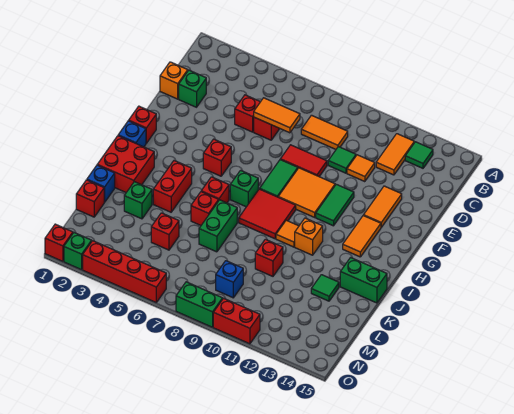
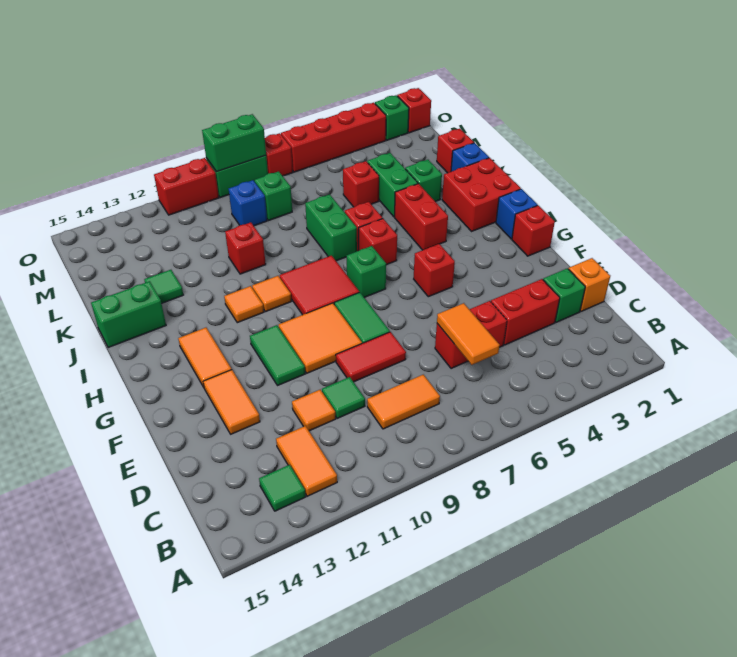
none -> red brick D3:D4 level 1
orange tile D6:D7 level 2 -> orange tile C6:D6 level 2
orange brick I11 level 1 -> orange tile I11 level 1
none -> green brick K4:L4 level 1
none -> green brick M8 level 1
none -> red brick O7 level 1
none -> green brick O8:O9 level 2

